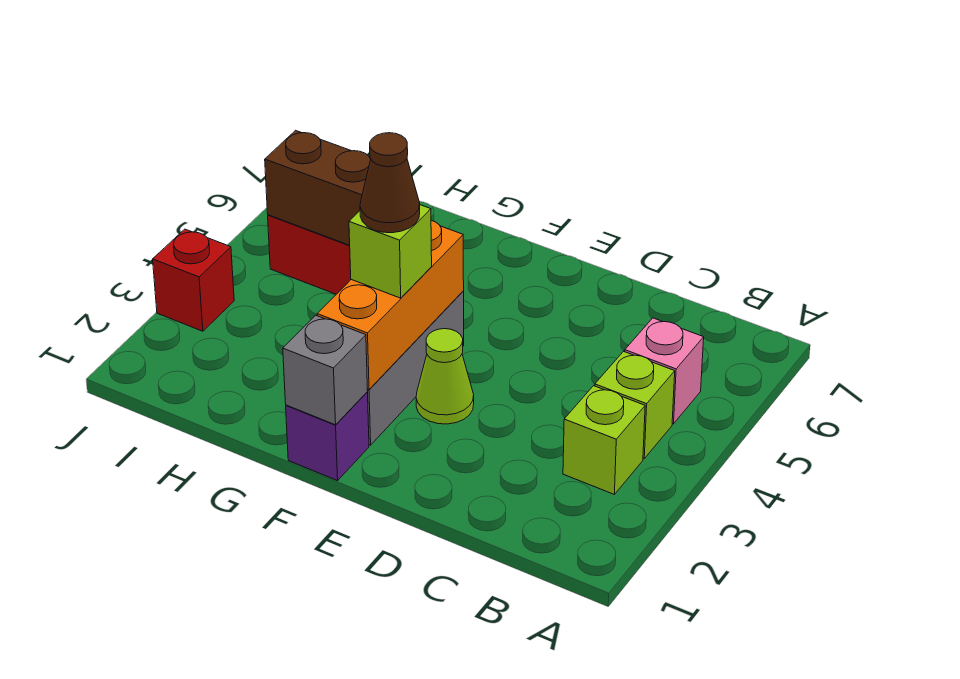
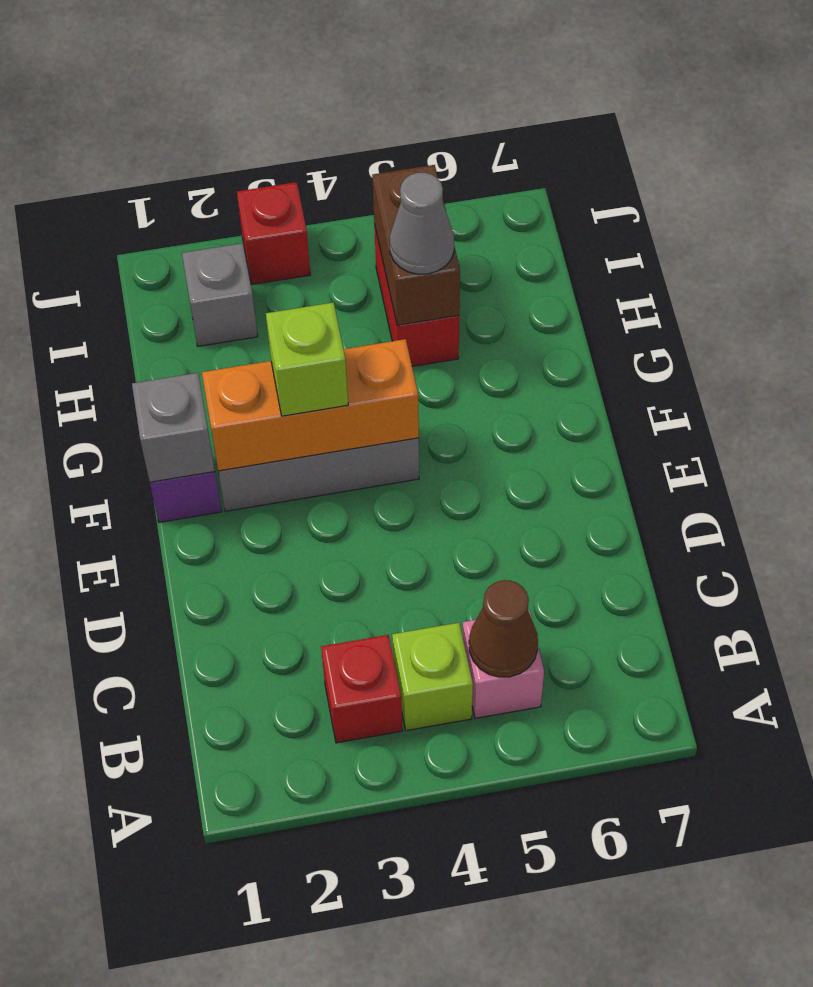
lime brick B3 level 1 -> red brick B3 level 1
lime cone E3 level 1 -> none
brown cone F3 level 4 -> brown cone B5 level 2
none -> grey cone H5 level 3
none -> grey brick I2 level 1

